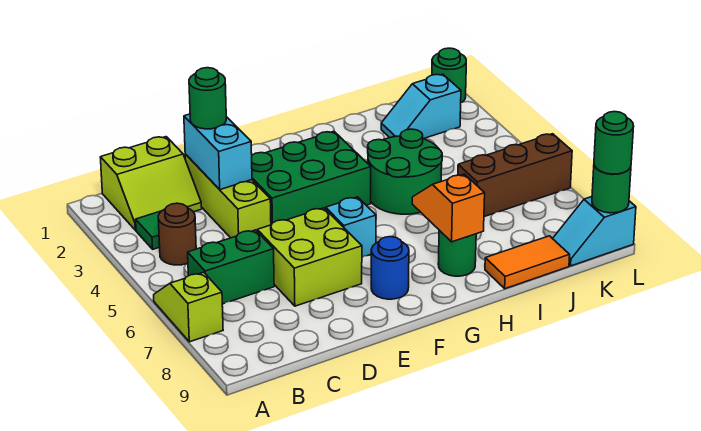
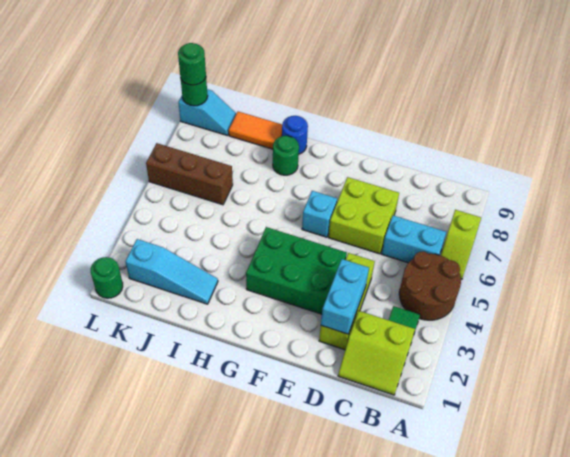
lime slope B1:C2 level 1 top 1 -> lime slope B1:C2 level 1 top 2
brown round brick B4 level 1 -> brown round brick A4:B5 level 1
green brick B6:C6 level 1 -> cyan brick B6:C6 level 1
green round brick D2 level 3 -> none
blue round brick F8 level 1 -> blue round brick H9 level 1
green round brick H4:I5 level 1 -> none
orange slope H7:H8 level 2 top 8 -> none
cyan slope J2:K2 level 1 top K -> cyan slope I2:K2 level 1 top K

